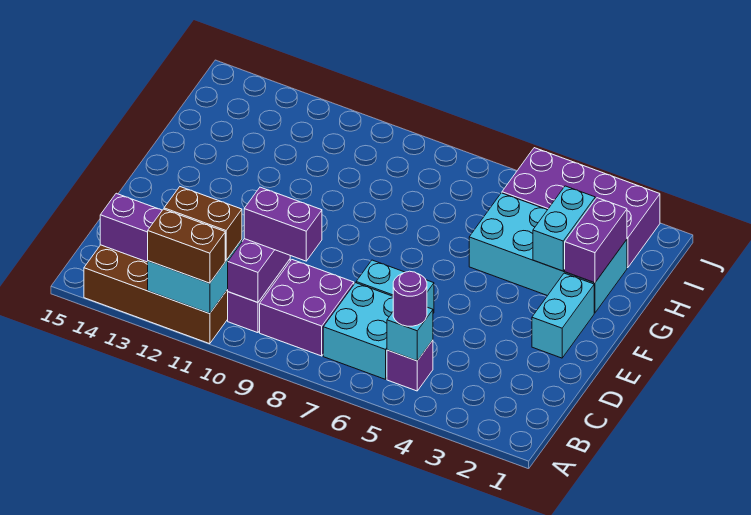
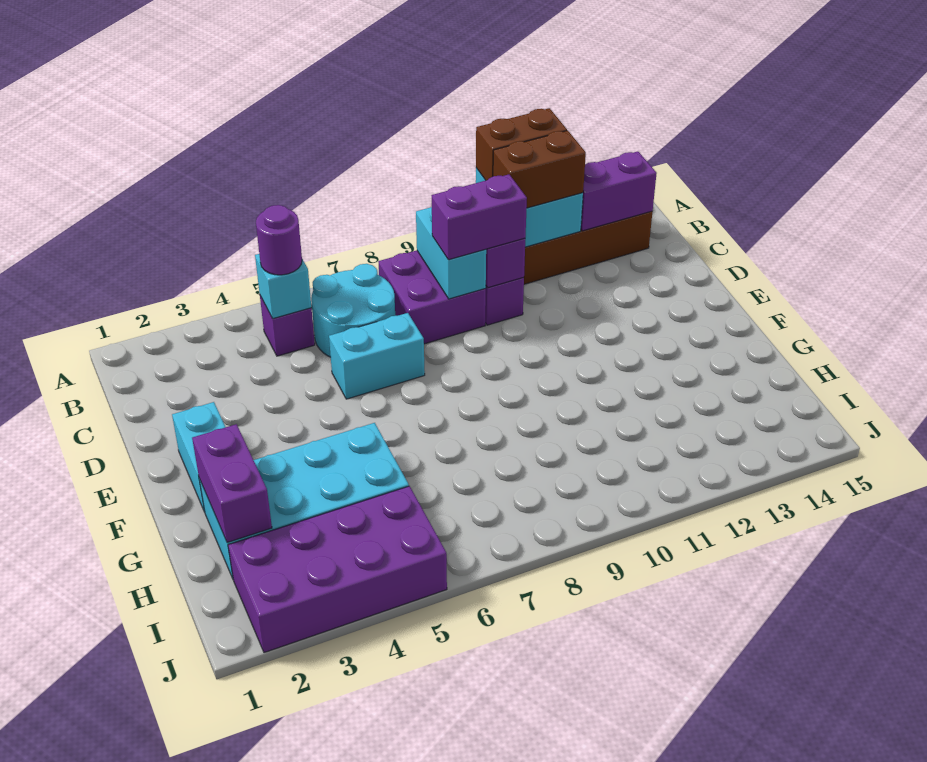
cyan brick B6:C7 level 1 -> cyan round brick B6:C7 level 1
cyan brick G3:H3 level 2 -> cyan brick B9:C9 level 2

